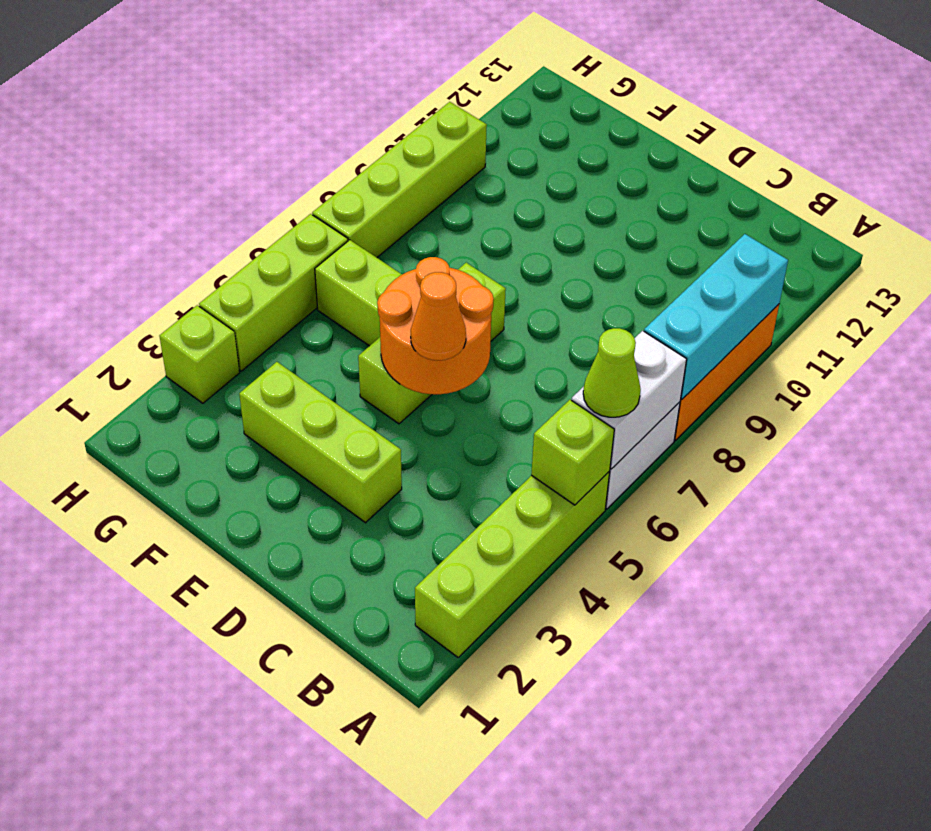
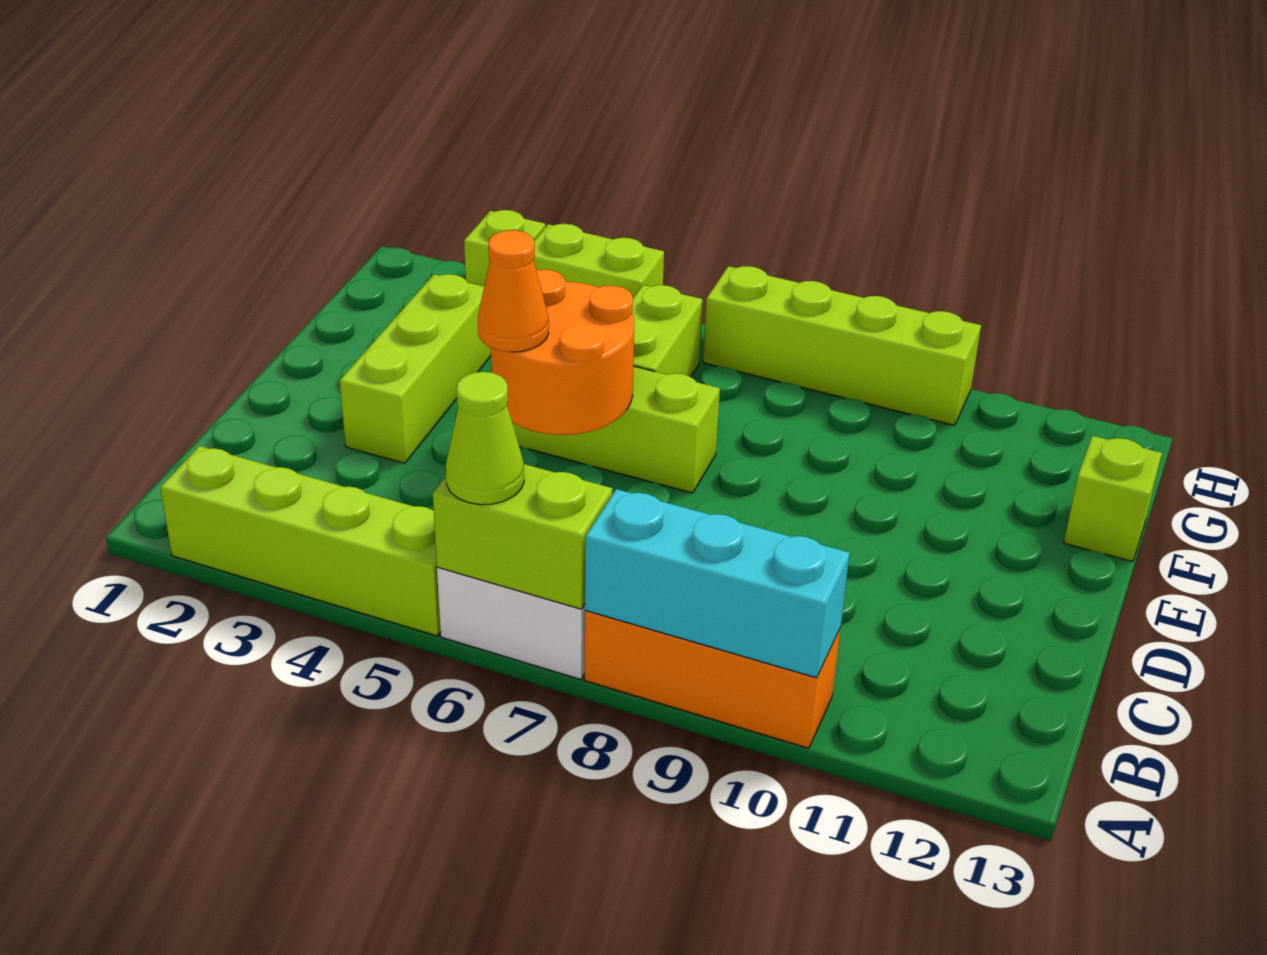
lime brick A5 level 2 -> lime brick F13 level 1
white brick A6:A7 level 2 -> lime brick A6:A7 level 2
lime brick H4:H6 level 1 -> lime brick H4:H5 level 1

